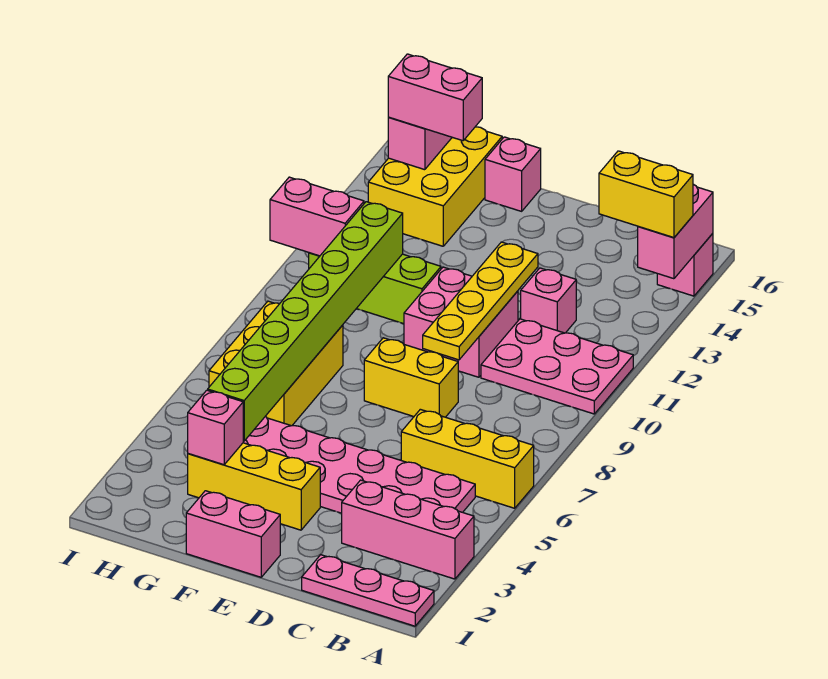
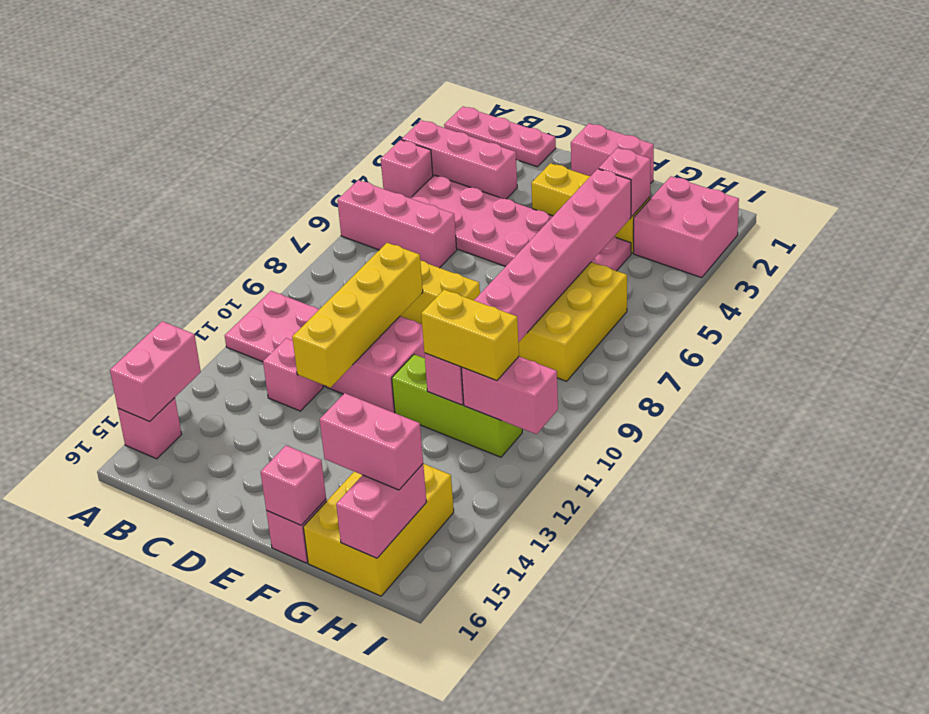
none -> pink brick A4 level 1
yellow brick A6:C6 level 1 -> pink brick A6:C6 level 1
yellow brick A14:B14 level 3 -> yellow brick G11:H11 level 3
yellow plate D9:D12 level 2 -> yellow brick D9:D12 level 2
none -> pink brick F16 level 2
lime brick G4:G11 level 2 -> pink brick G4:G11 level 2
none -> pink brick H2:I3 level 1

